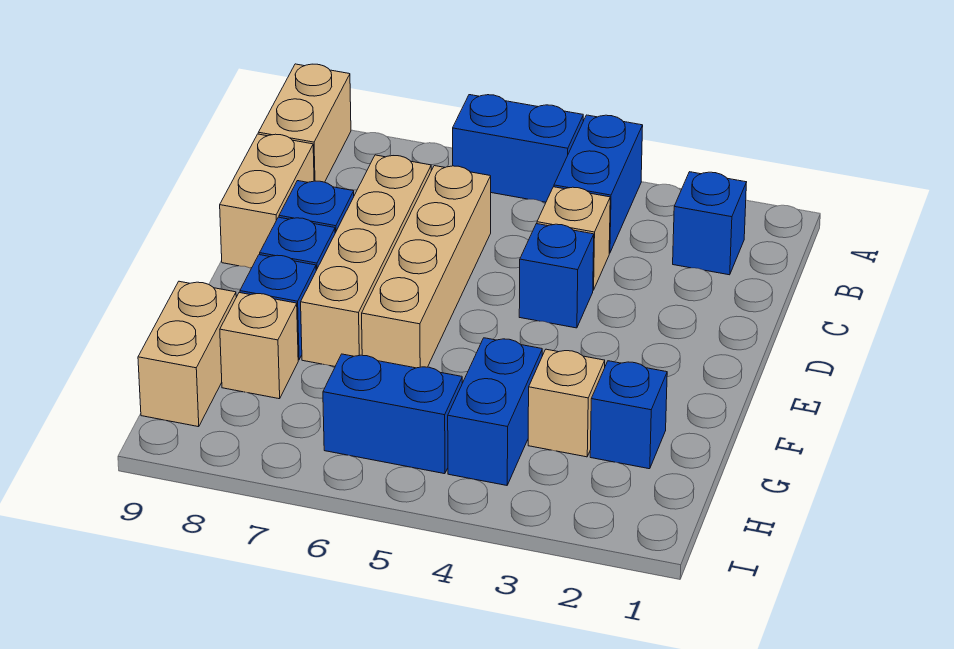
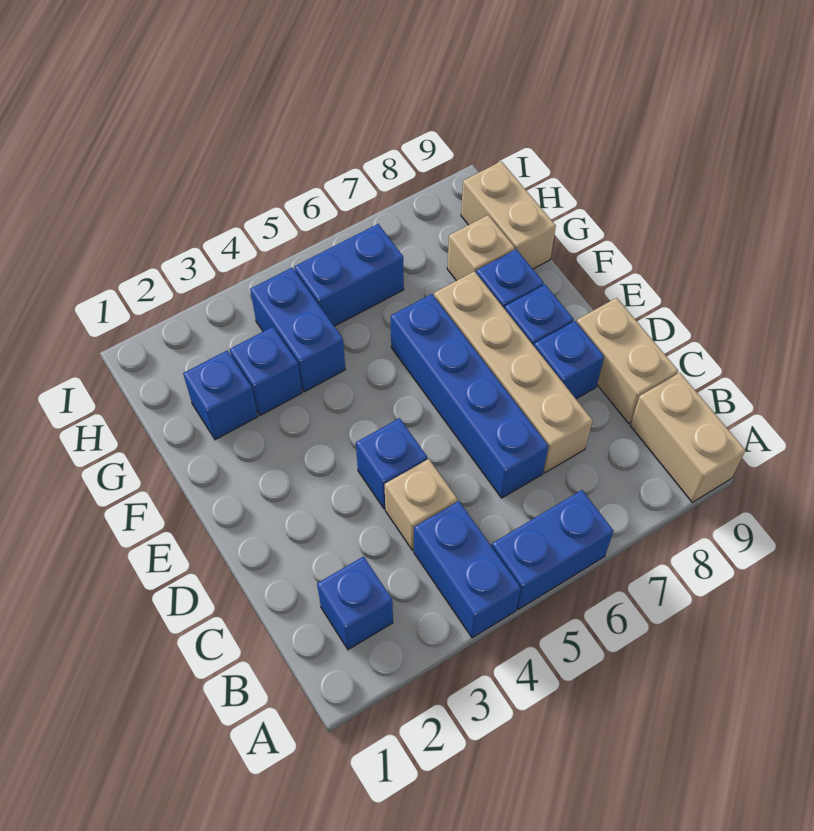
tan brick C6:F6 level 1 -> blue brick C6:F6 level 1
tan brick G3 level 1 -> blue brick G3 level 1

